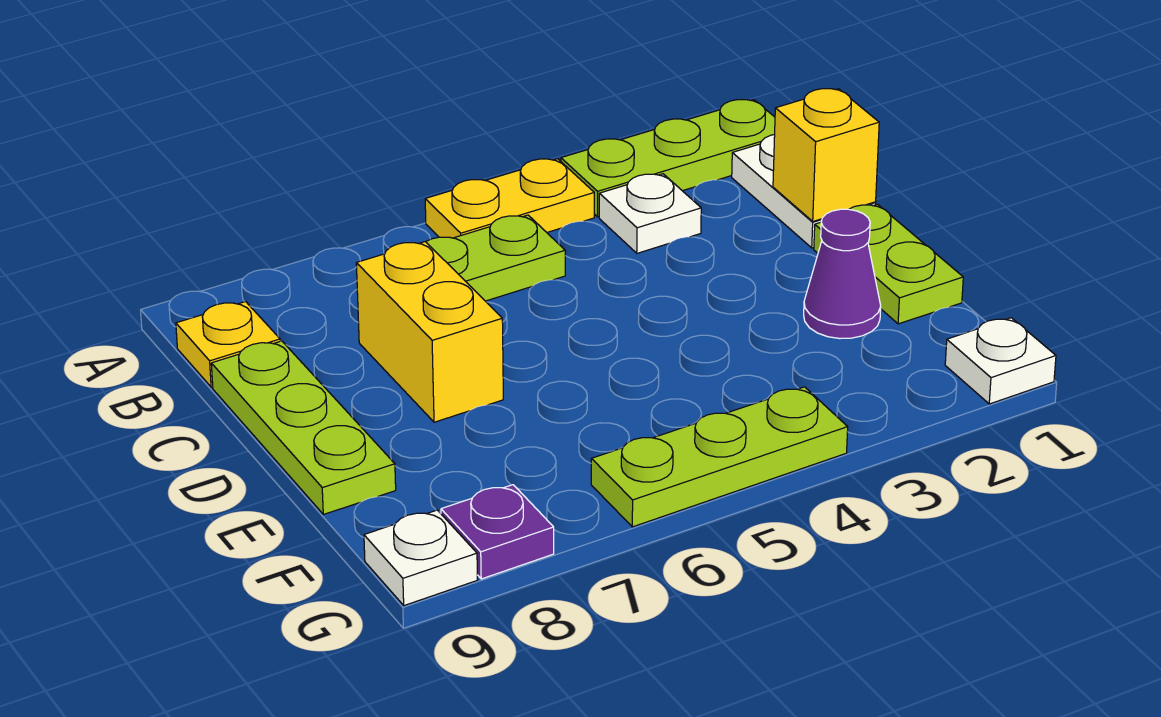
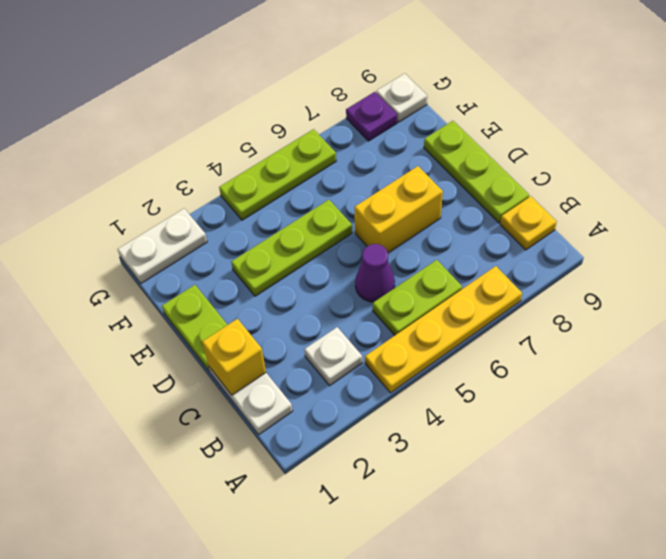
lime plate A1:A3 level 1 -> lime plate E3:E5 level 1
yellow plate A4:A5 level 1 -> yellow plate A4:A7 level 1
yellow brick C7:D7 level 1 -> yellow brick D6:D7 level 1
purple cone E2 level 1 -> purple cone C5 level 1
white plate G1 level 1 -> white plate G1:G2 level 1

